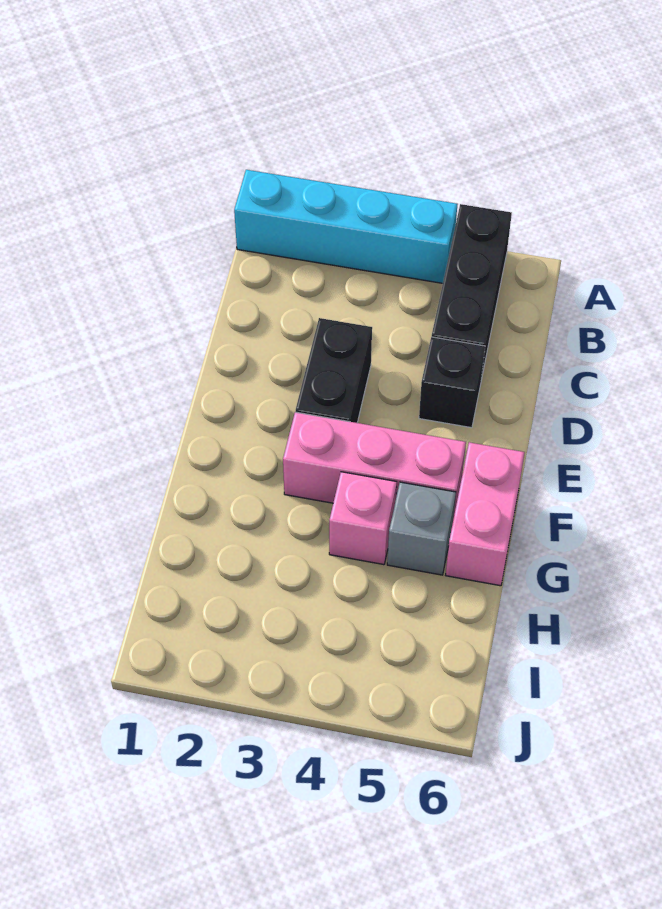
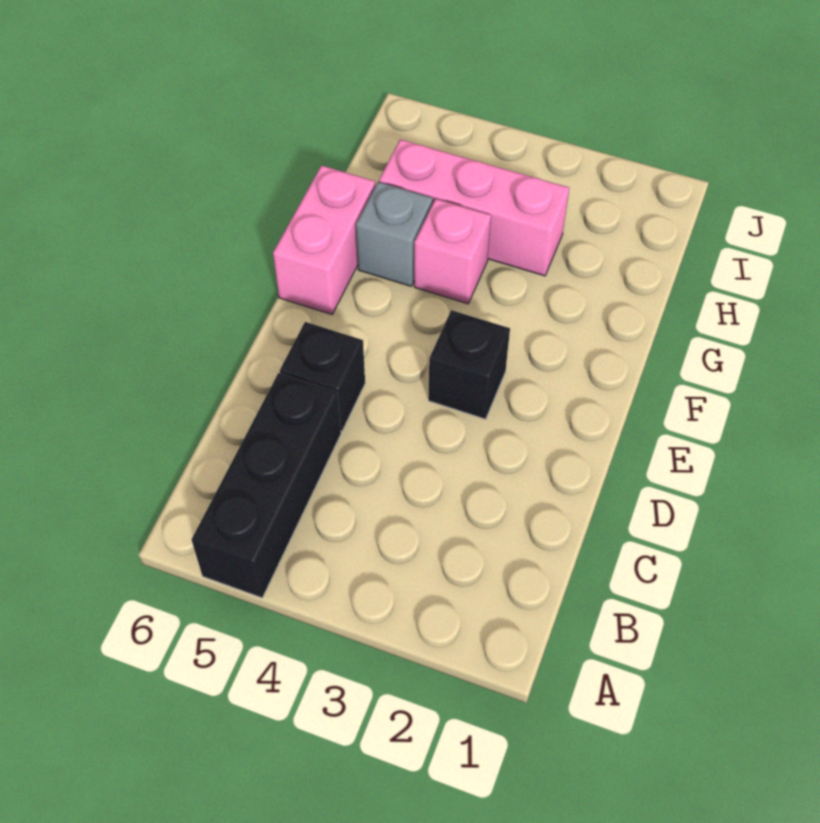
cyan brick A1:A4 level 1 -> none
black brick D3:E3 level 1 -> black brick E3 level 1
pink brick F3:F5 level 1 -> pink brick H3:H5 level 1

